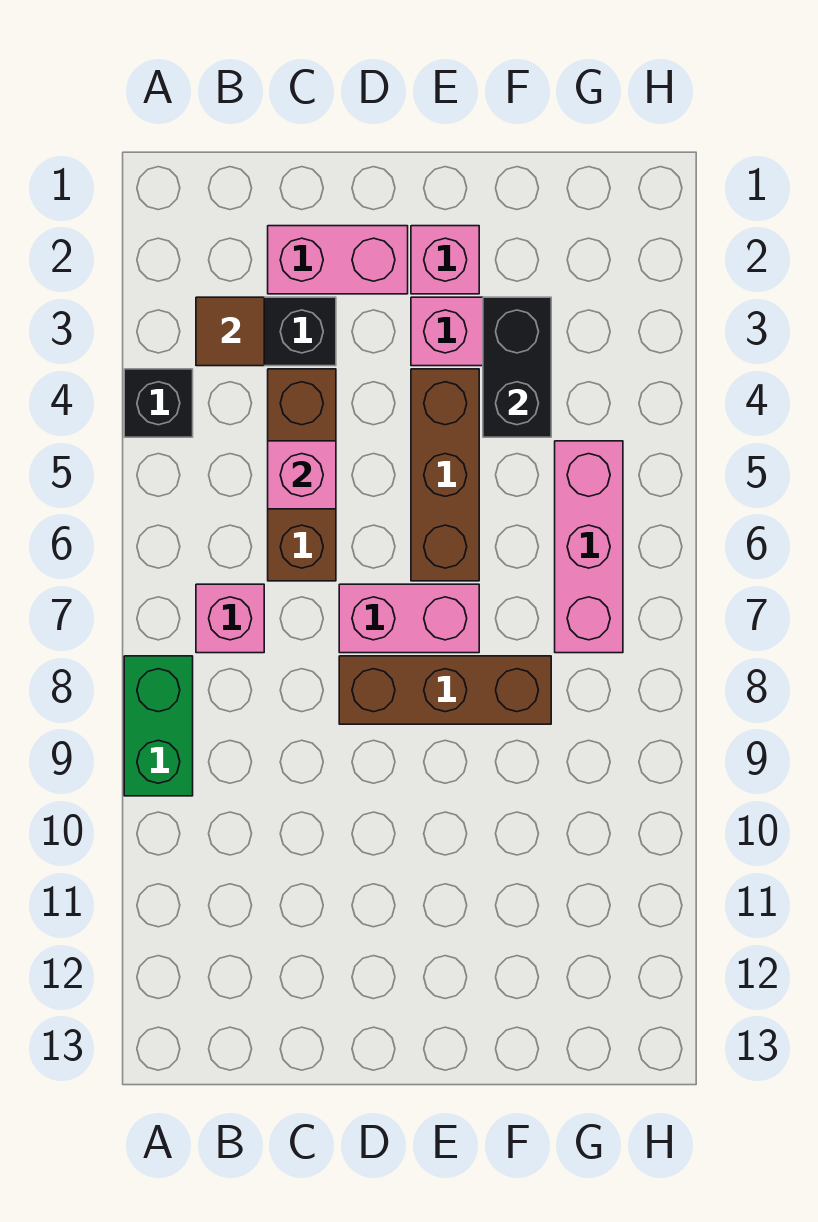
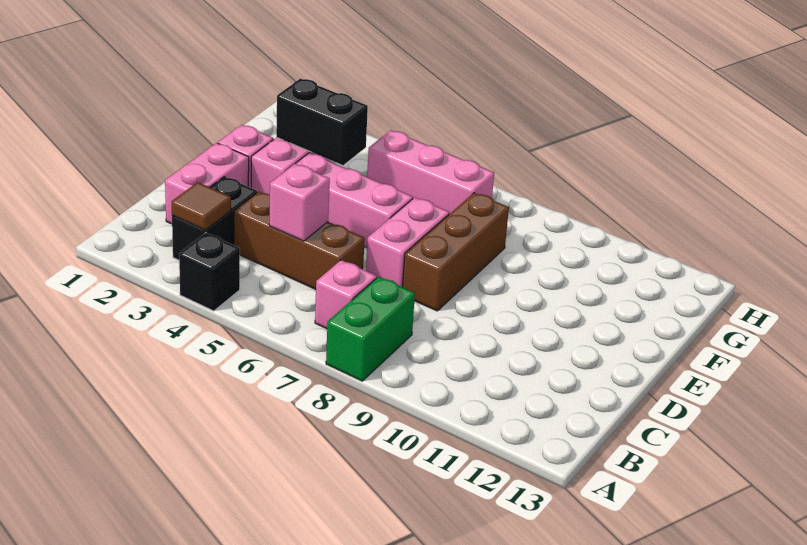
green brick A8:A9 level 1 -> green brick A8:B8 level 1
brown brick E4:E6 level 1 -> pink brick E4:E6 level 1

